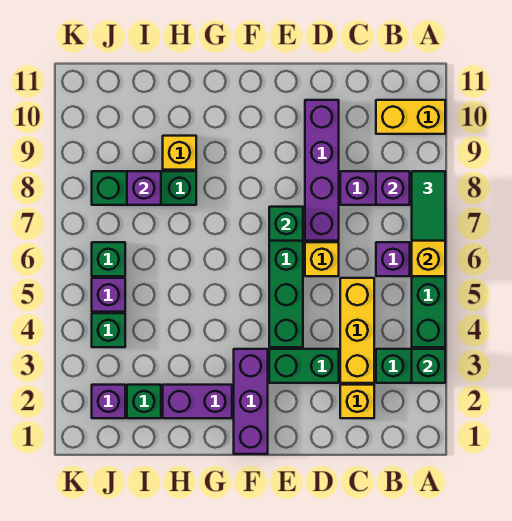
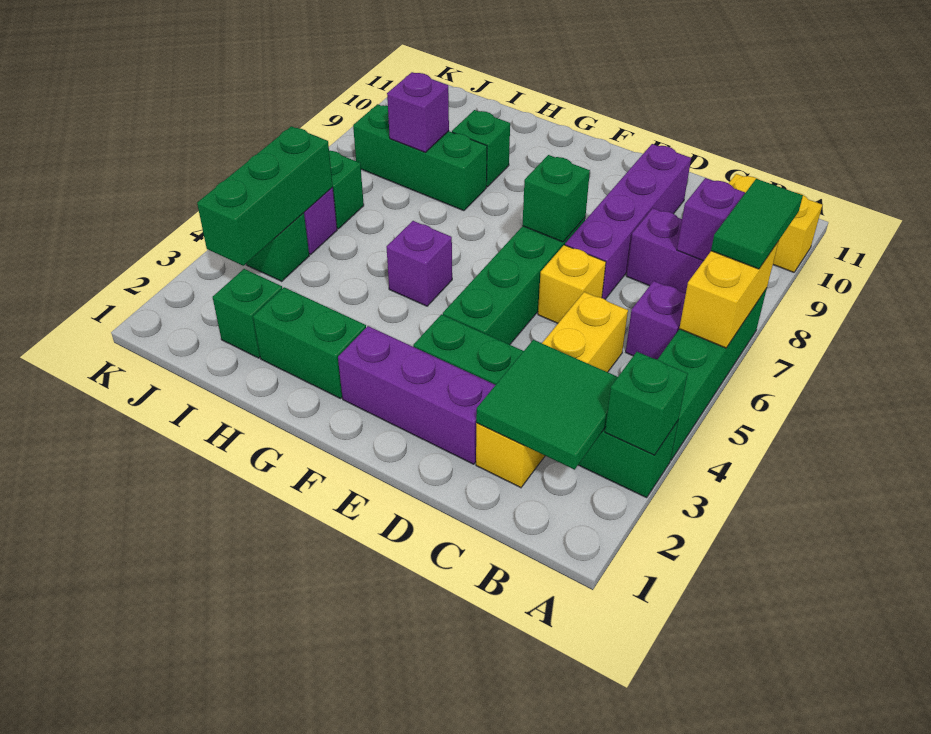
none -> green tile B2:C3 level 2
purple brick F1:F3 level 1 -> purple brick D2:F2 level 1
purple brick G2:H2 level 1 -> green brick G2:H2 level 1
yellow brick H9 level 1 -> green brick H9 level 1
purple brick J2 level 1 -> purple brick G5 level 1
none -> green brick J3:J5 level 2

